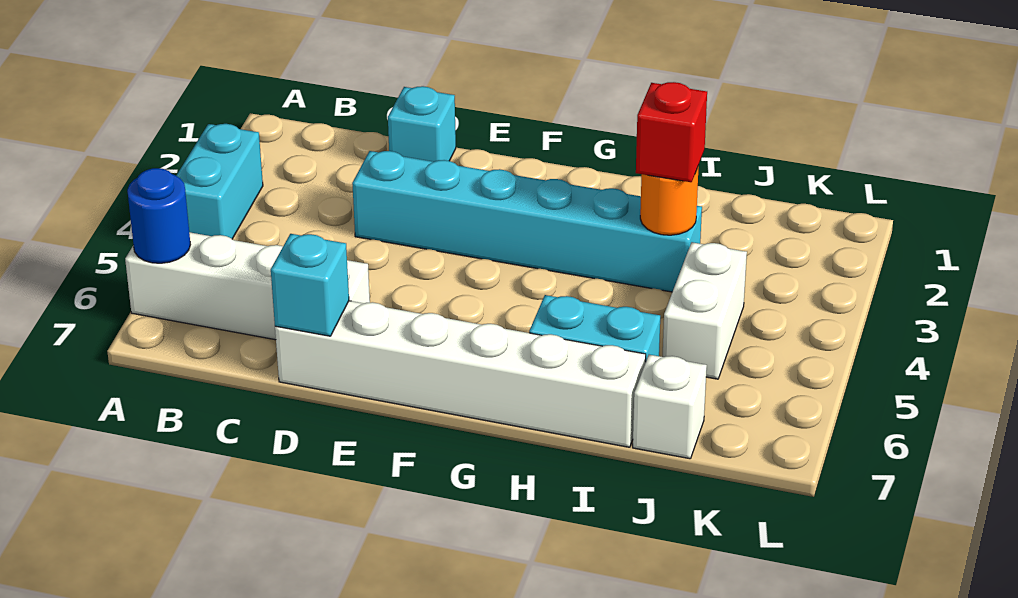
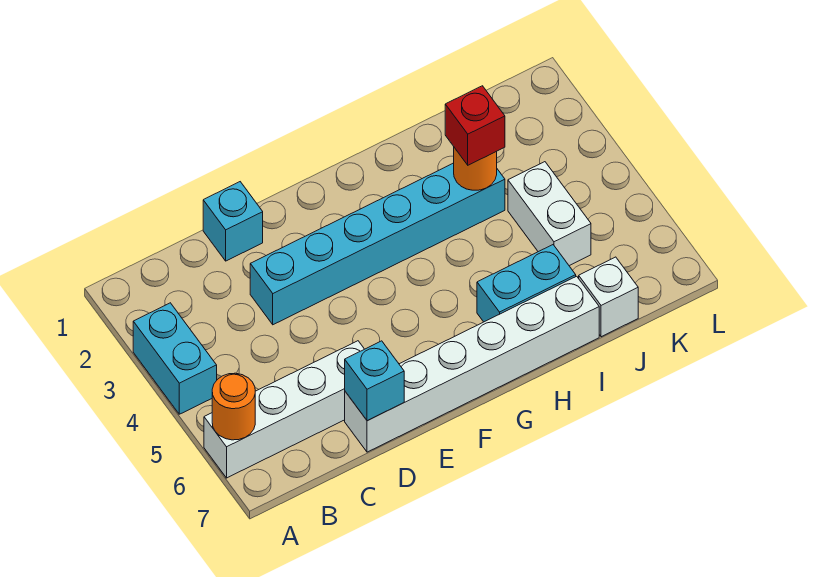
blue round brick A6 level 2 -> orange round brick A6 level 2

